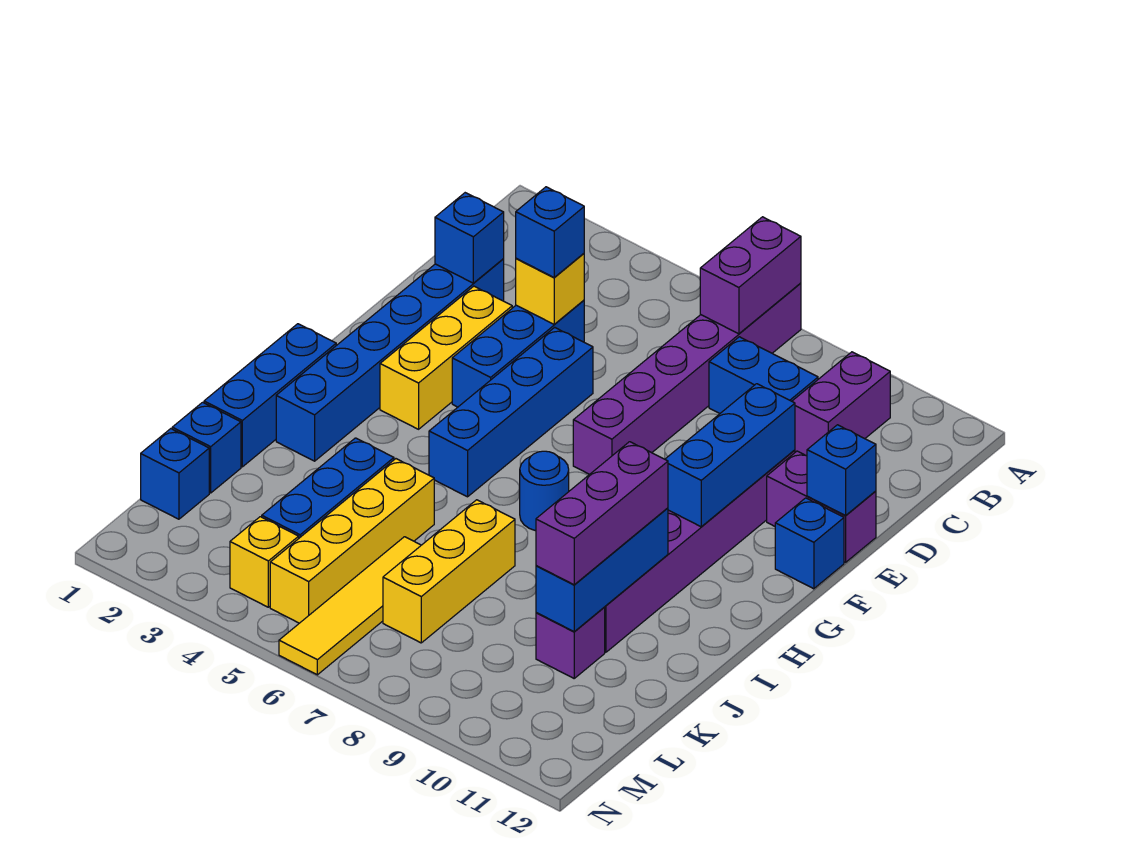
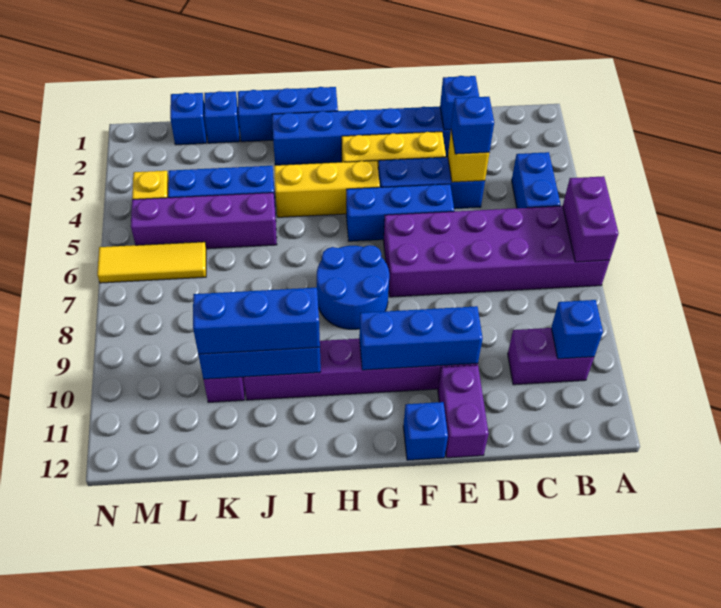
purple brick A7:F7 level 1 -> purple brick A6:F7 level 1
purple brick A7:B7 level 2 -> purple brick A6:A7 level 2
blue brick C8:C9 level 1 -> blue brick B4:B5 level 1
blue brick E5:H5 level 1 -> blue brick E5:G5 level 1
blue brick E12 level 2 -> blue brick B10 level 2
blue round brick H7 level 1 -> blue round brick G7:H8 level 1
purple brick I10:K10 level 3 -> blue brick I10:K10 level 3
yellow brick J5:M5 level 1 -> purple brick J5:M5 level 1
yellow brick J7:L7 level 1 -> yellow brick G4:I4 level 1
yellow tile K6:N6 level 1 -> yellow tile L6:N6 level 1

